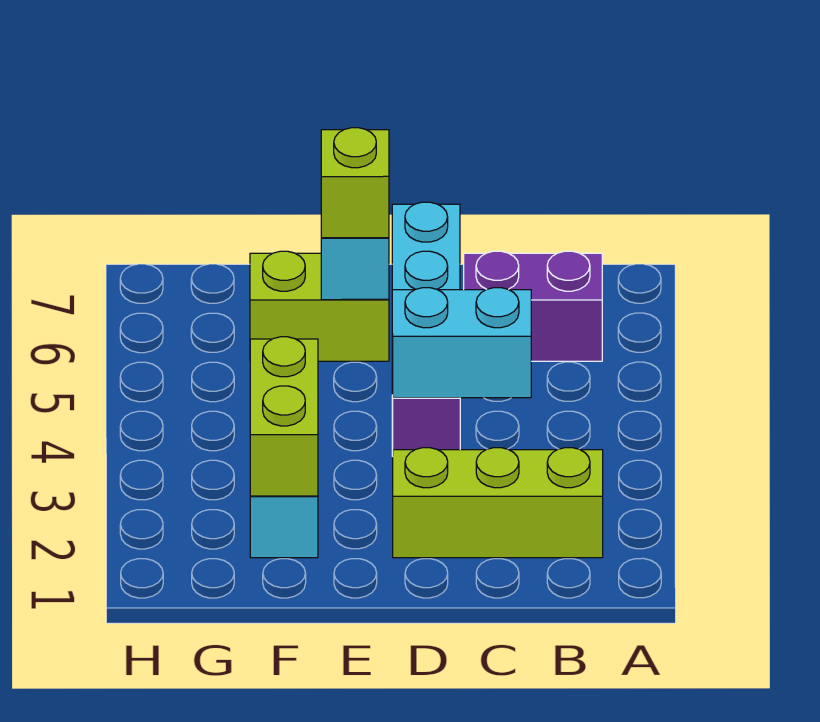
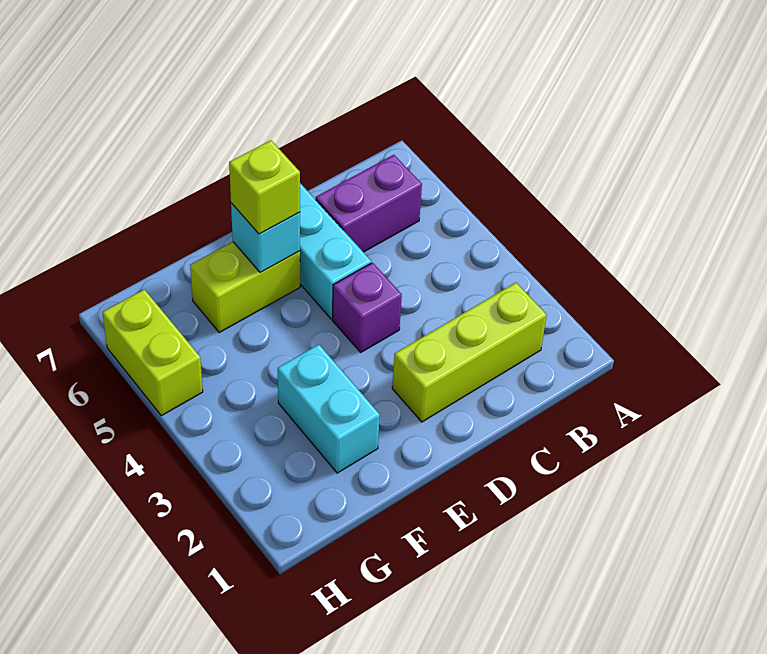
cyan brick C4:D4 level 2 -> none
lime brick F2:F3 level 2 -> lime brick H5:H6 level 1

